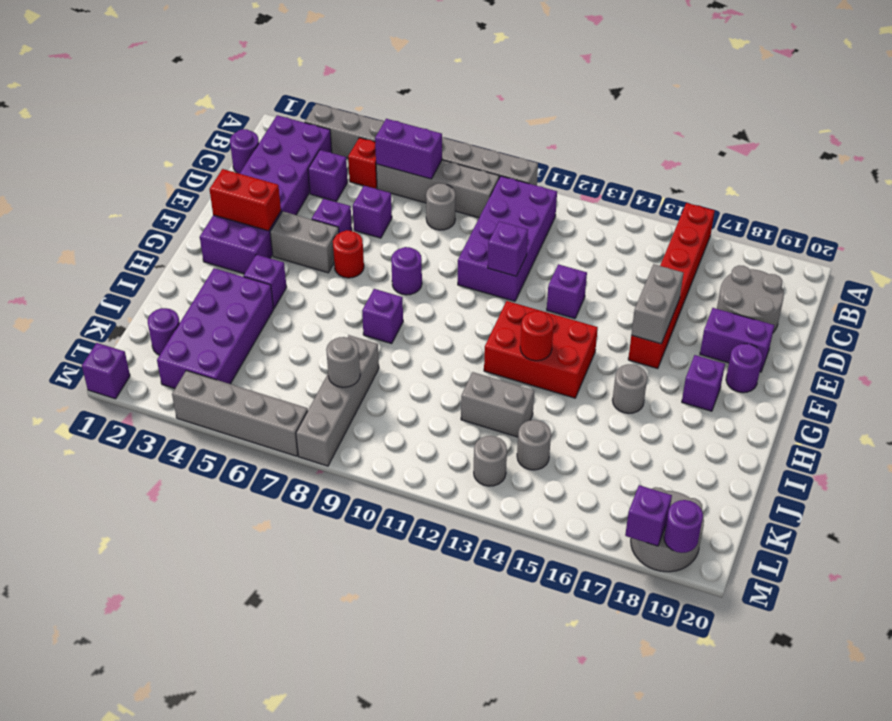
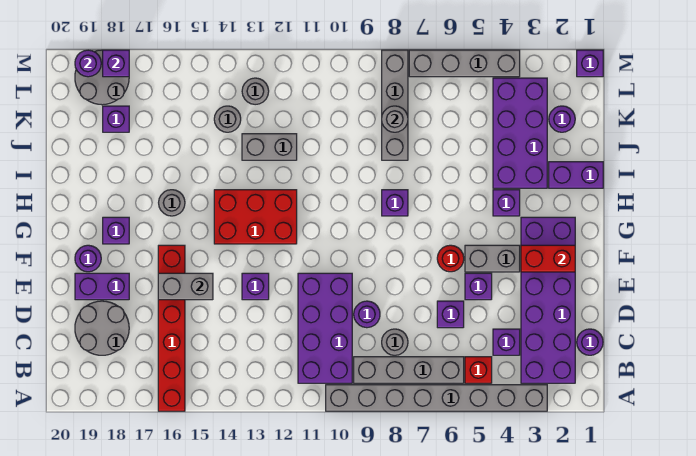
purple brick B6:B7 level 2 -> purple brick I1:I2 level 1
purple brick E11 level 2 -> purple brick K18 level 1
grey brick E16:F16 level 2 -> grey brick E15:E16 level 2
purple round brick F8 level 1 -> purple round brick D9 level 1
red round brick H13 level 2 -> none

